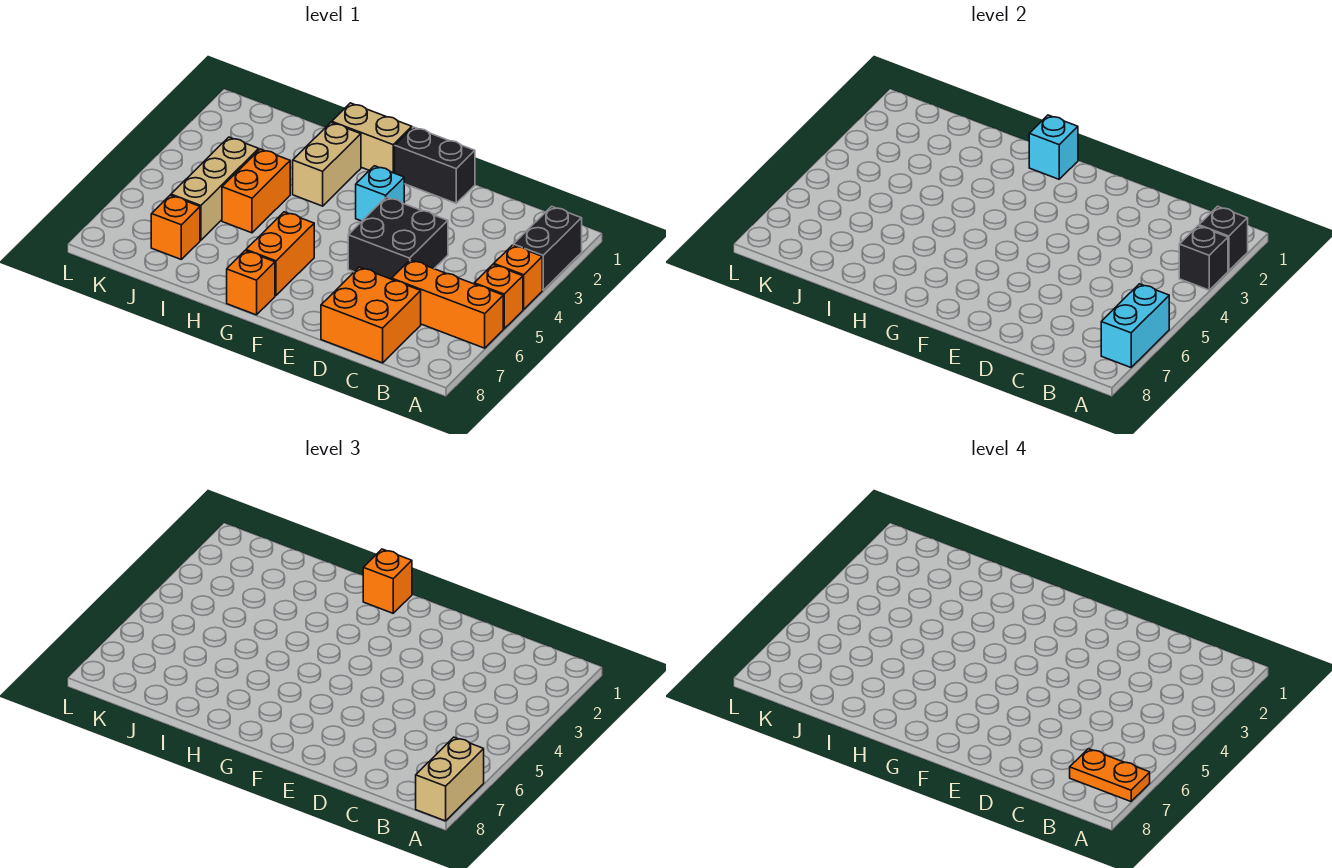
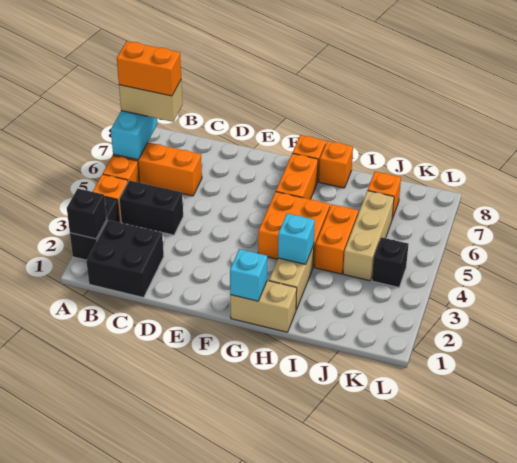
black brick A3 level 2 -> black brick K4 level 1
tan brick A7:A8 level 3 -> tan brick A7:B7 level 3
orange plate A7:B7 level 4 -> orange brick A7:B7 level 4
orange brick C7:D8 level 1 -> orange brick G4:H5 level 1
black brick D4:E5 level 1 -> black brick B1:C2 level 1
black brick E1:F1 level 1 -> black brick B4:C4 level 1
cyan brick F3 level 1 -> cyan brick H3 level 2
orange brick G1 level 3 -> orange brick H8 level 1

